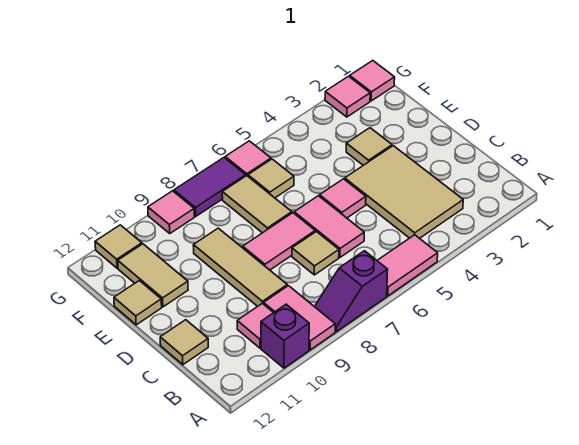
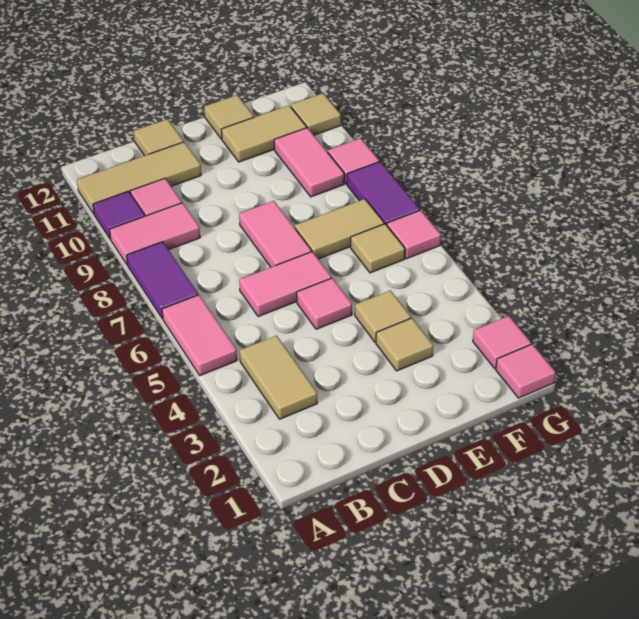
purple slope A7:A8 level 1 top 7 -> purple tile A7:A8 level 1
purple brick A10 level 1 -> purple tile A10 level 1
tan tile B3:D4 level 1 -> tan tile B3:B4 level 1
tan tile C7 level 1 -> tan tile E4 level 1
tan tile C9:E9 level 1 -> tan tile A11:C11 level 1
none -> pink tile F9:F10 level 1

